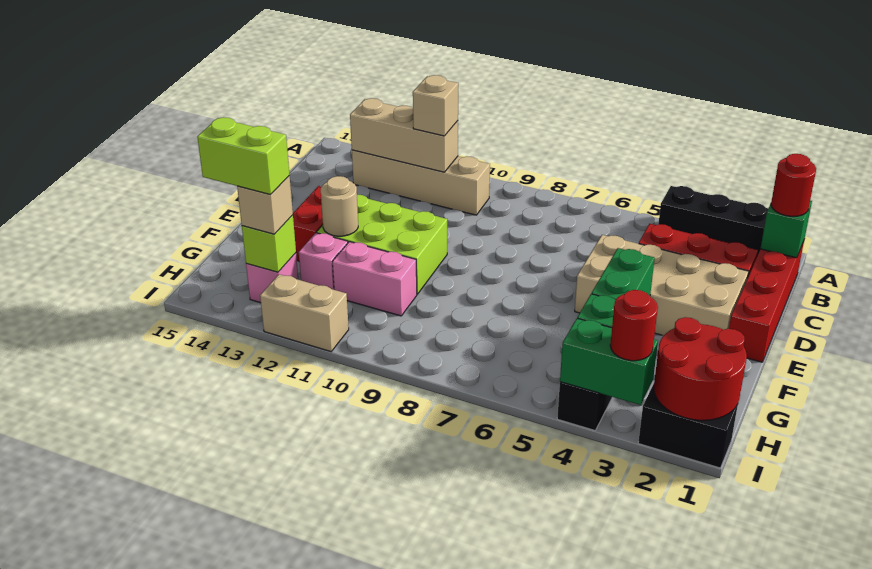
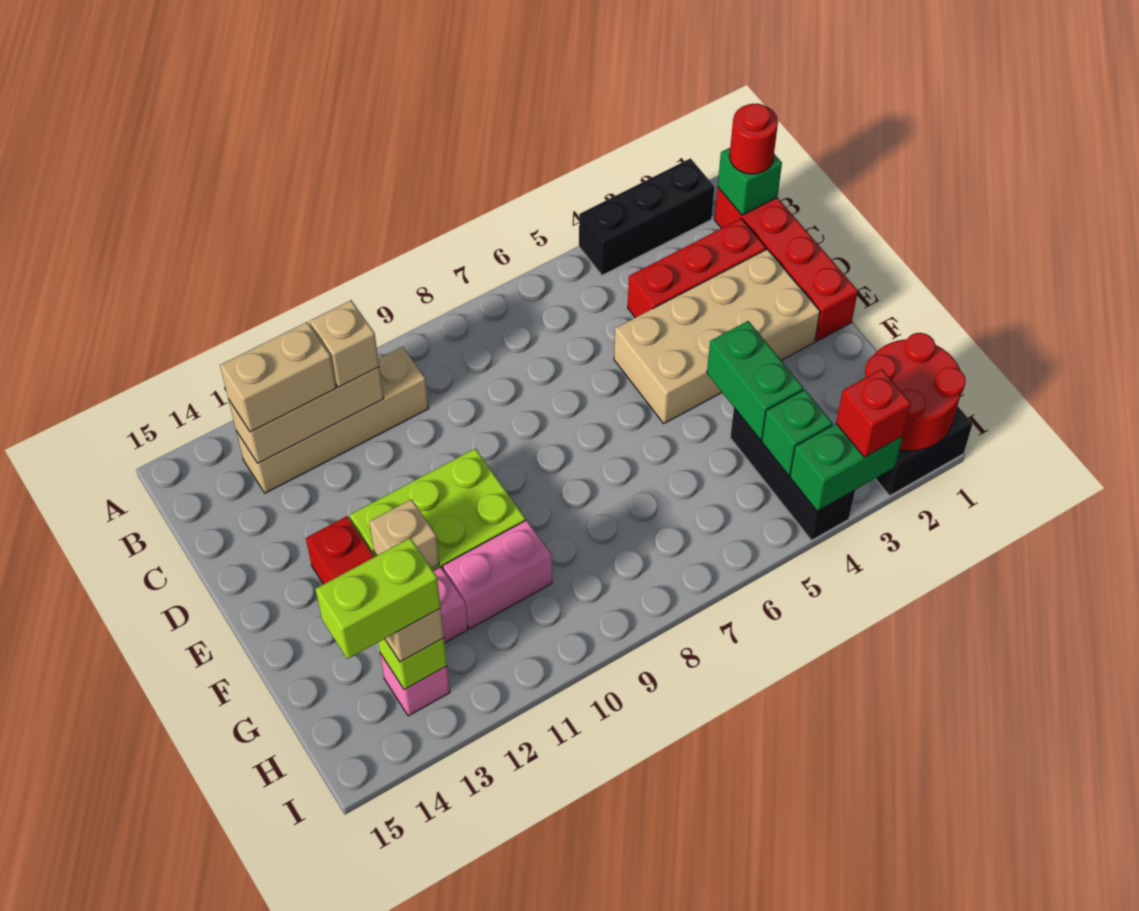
tan round brick F12 level 2 -> tan brick F12 level 2
red round brick I3 level 3 -> red brick I3 level 3
tan brick I11:I12 level 1 -> tan brick B12:B13 level 3

